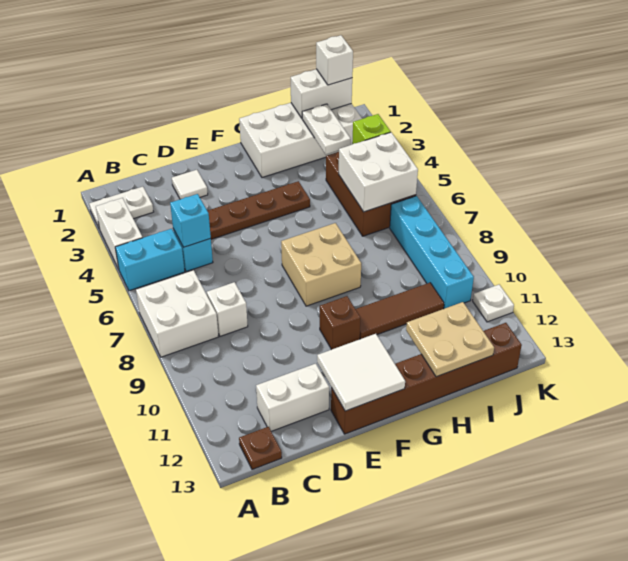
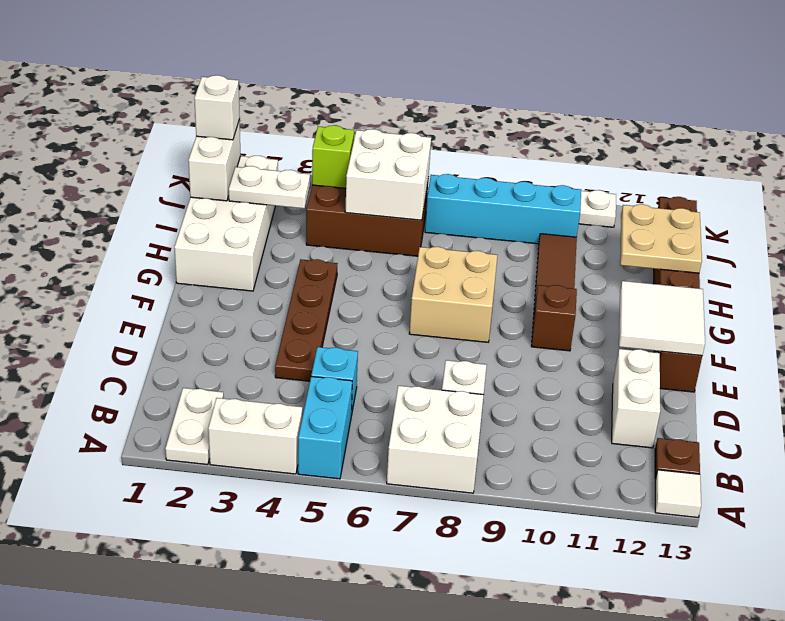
cyan brick C5 level 2 -> none
white tile D2 level 1 -> white tile A13 level 1

